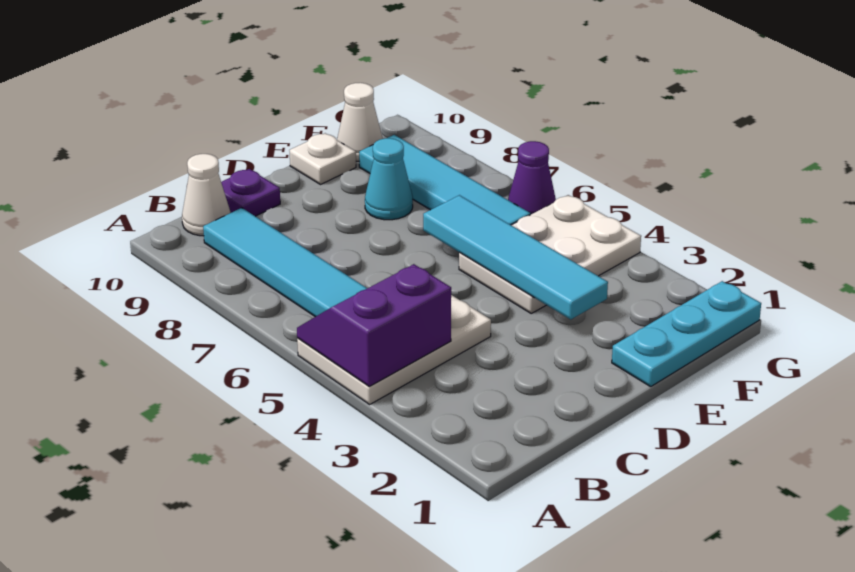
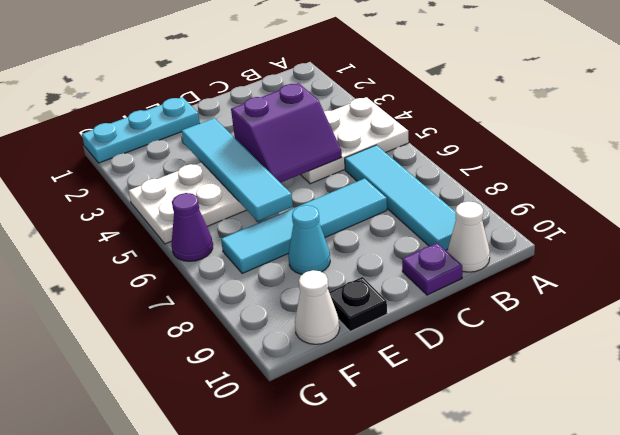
purple slope A4:B5 level 2 top 4 -> purple slope C4:D5 level 2 top 4
white plate E10 level 1 -> black plate E10 level 1
cyan tile F6:F9 level 1 -> cyan tile C7:F7 level 1

